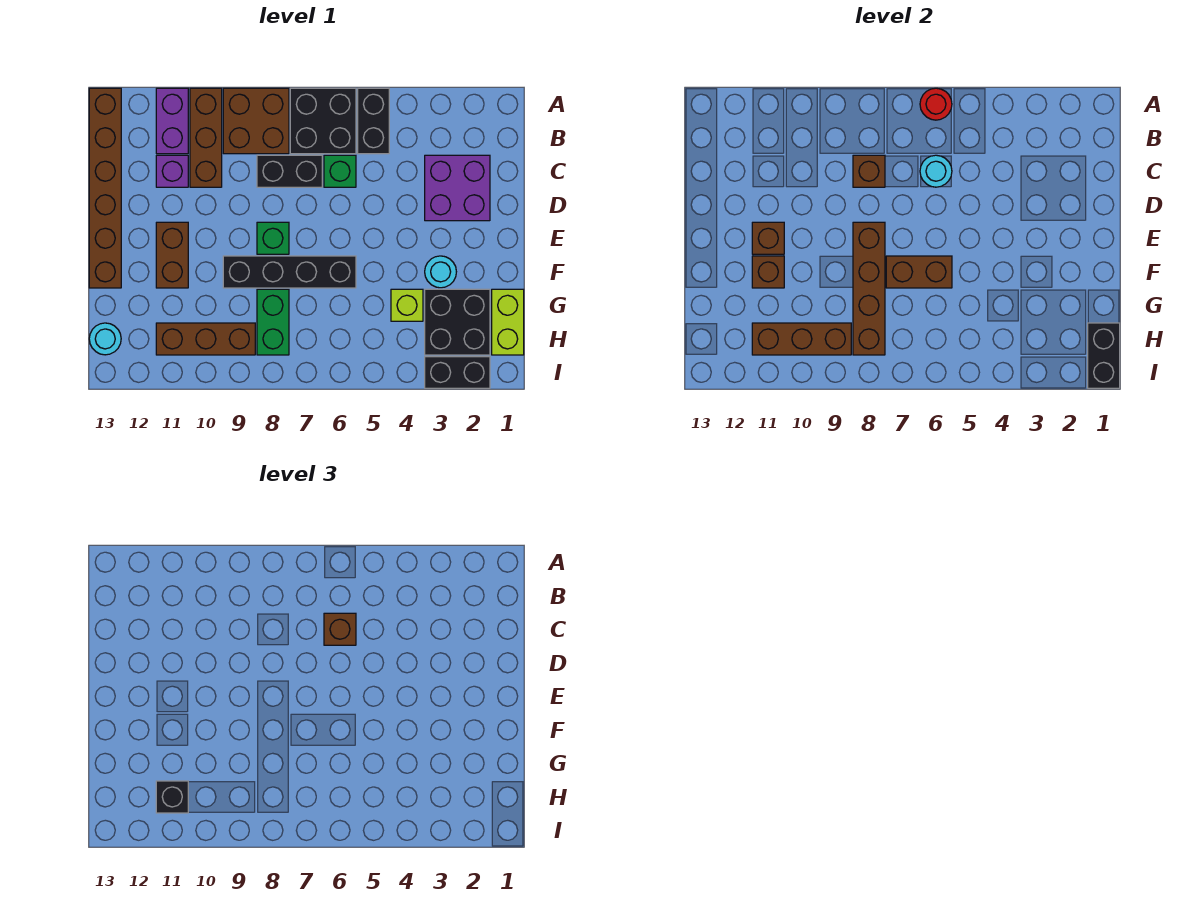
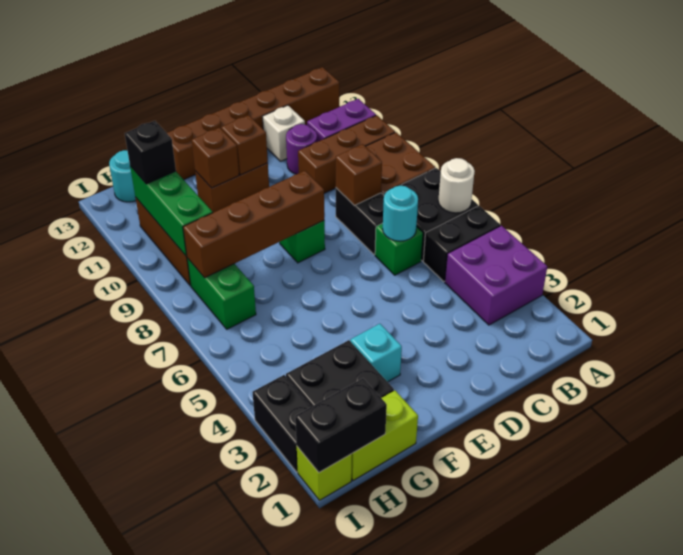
red round brick A6 level 2 -> white round brick A6 level 2
purple brick C2:D3 level 1 -> purple brick A3:B4 level 1
brown brick C6 level 3 -> none
purple brick C11 level 1 -> purple round brick C11 level 1
none -> white brick C12 level 1
cyan round brick F3 level 1 -> cyan brick F3 level 1
black brick F6:F9 level 1 -> none
brown brick F6:F7 level 2 -> none
lime brick G4 level 1 -> lime brick I1 level 1
green brick G8:H8 level 1 -> green brick H7:H8 level 1
brown brick H9:H11 level 2 -> green brick H9:H11 level 2

